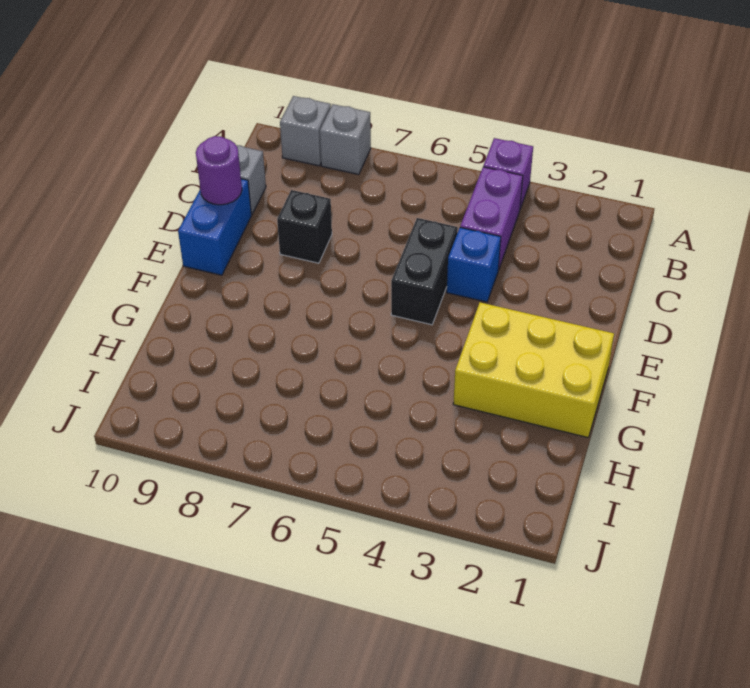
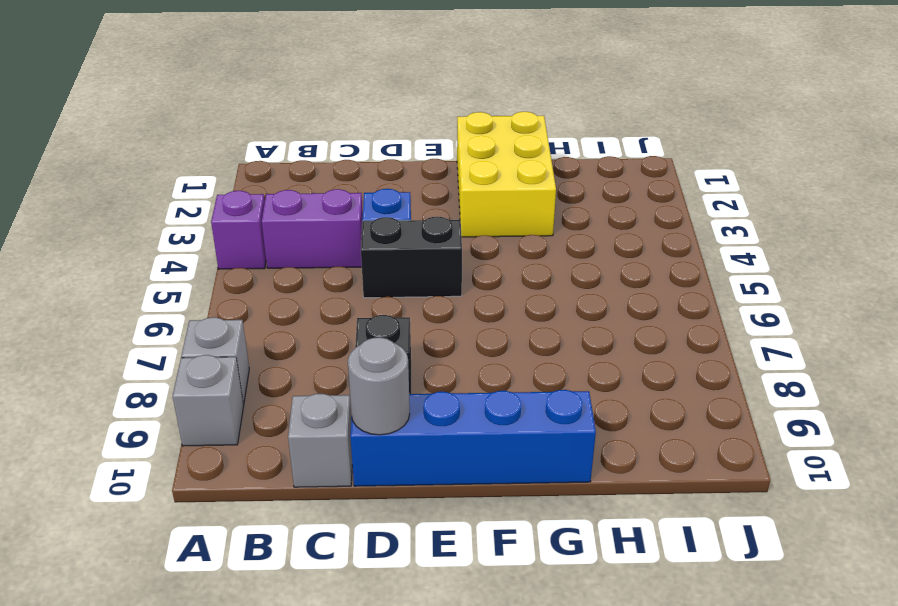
blue brick D10:E10 level 1 -> blue brick D10:G10 level 1
purple round brick D10 level 2 -> grey round brick D10 level 2

